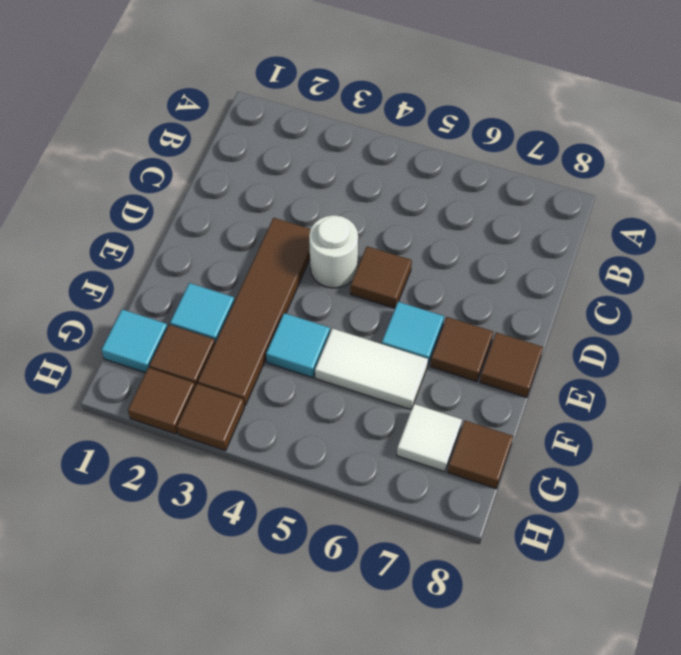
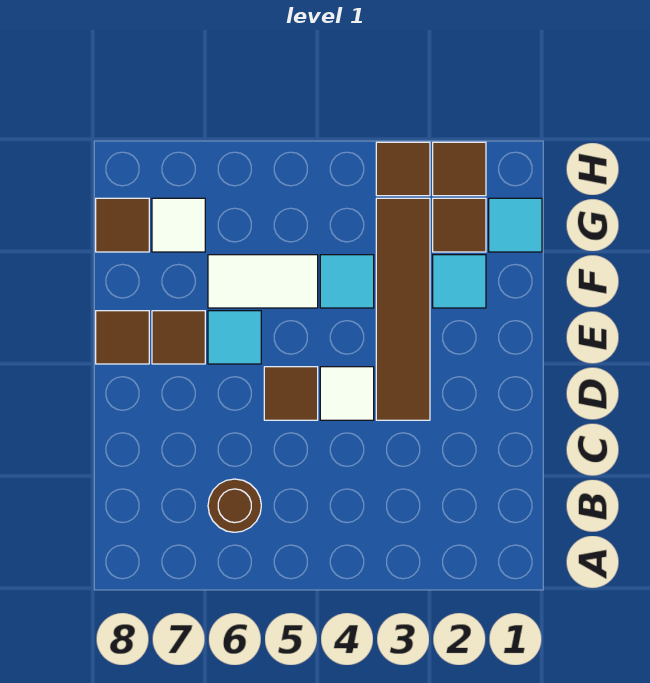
none -> brown round brick B6 level 1
white round brick D4 level 1 -> white tile D4 level 1

